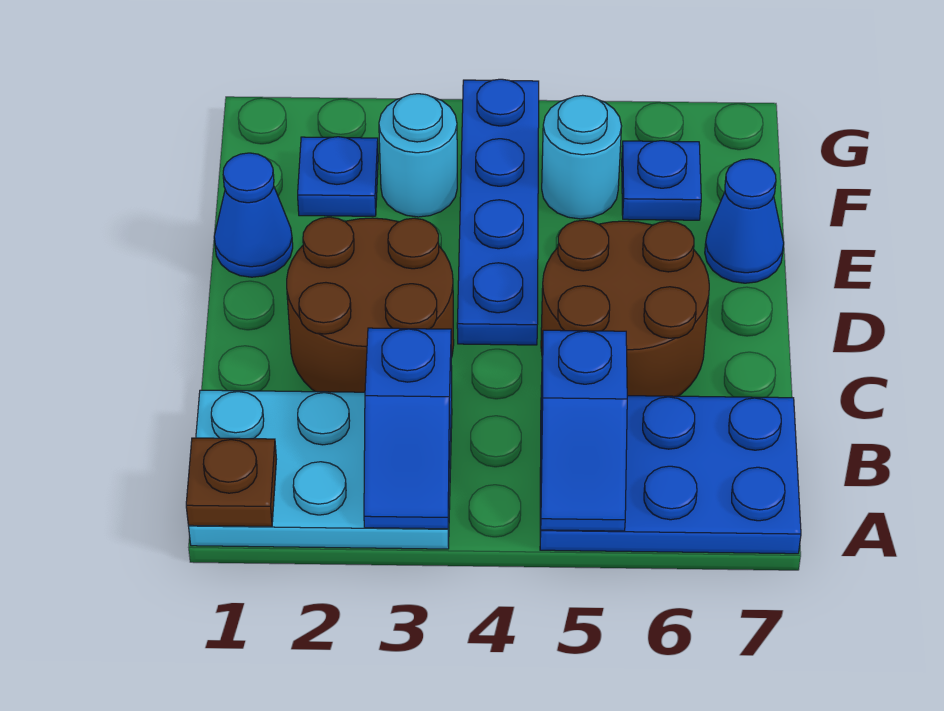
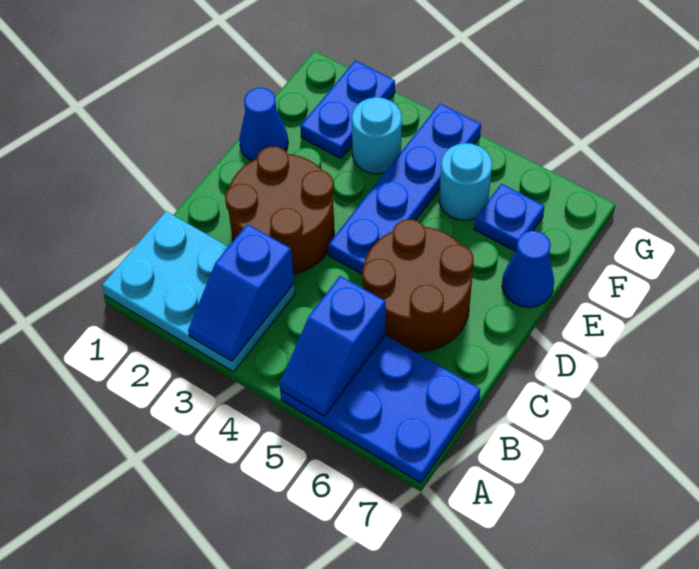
brown plate A1 level 2 -> none
blue plate F2 level 1 -> blue plate F2:G2 level 1

